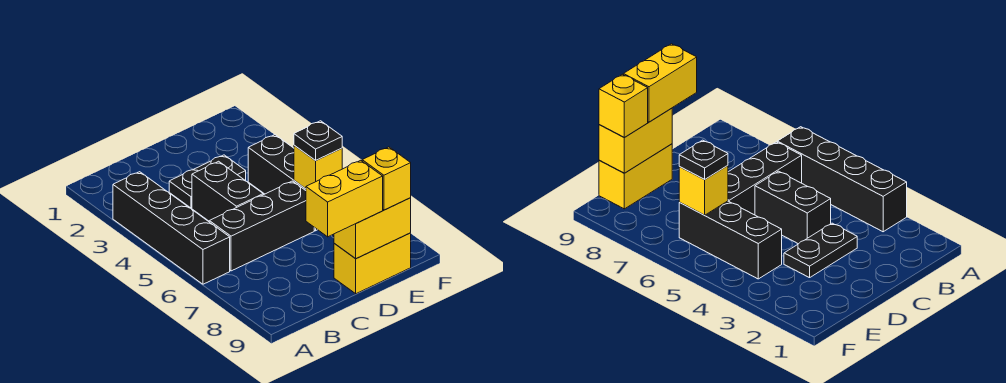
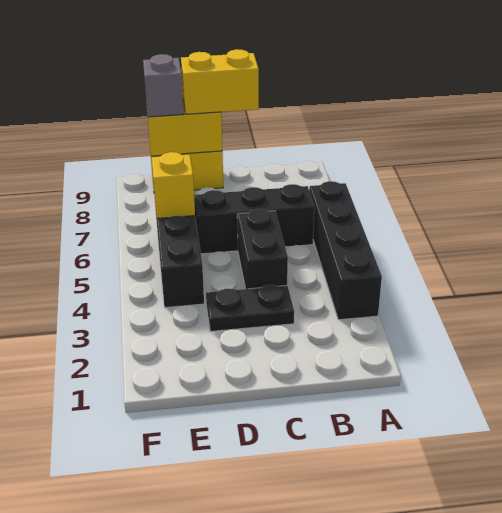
black plate E6 level 3 -> none
yellow brick E9 level 3 -> grey brick E9 level 3

